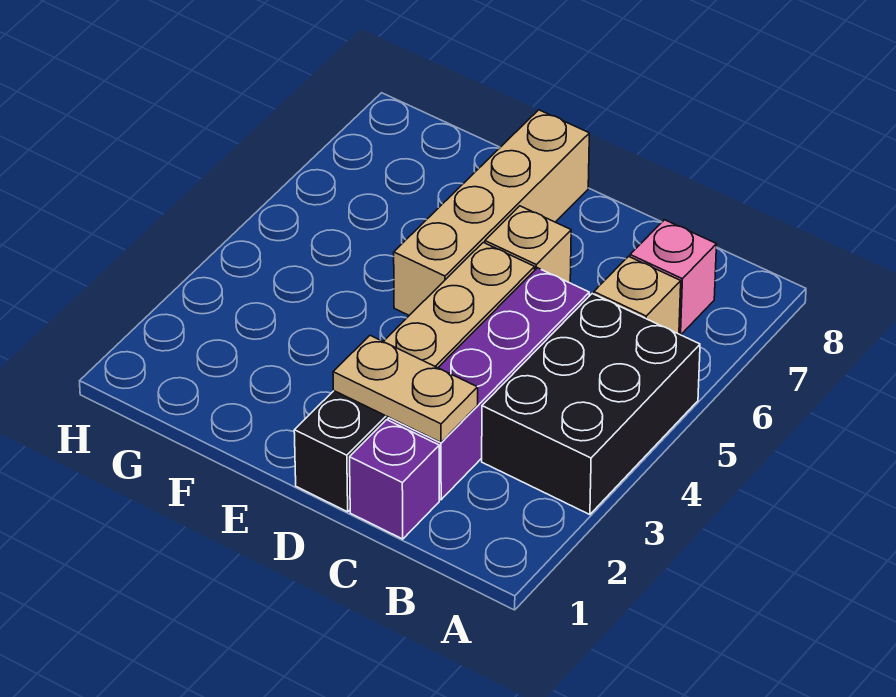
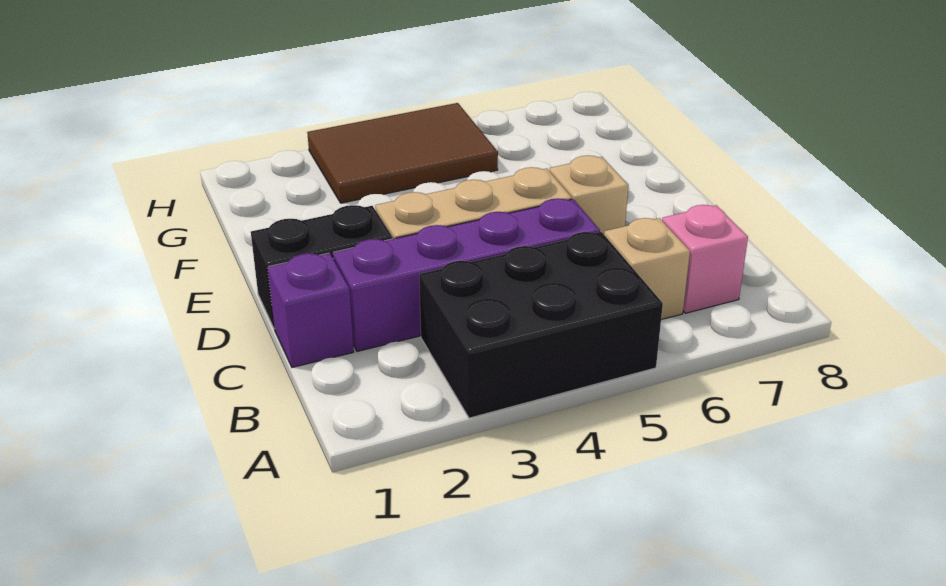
tan plate C2:D2 level 2 -> none
tan brick E5:E8 level 1 -> none
none -> brown tile G3:H5 level 1

